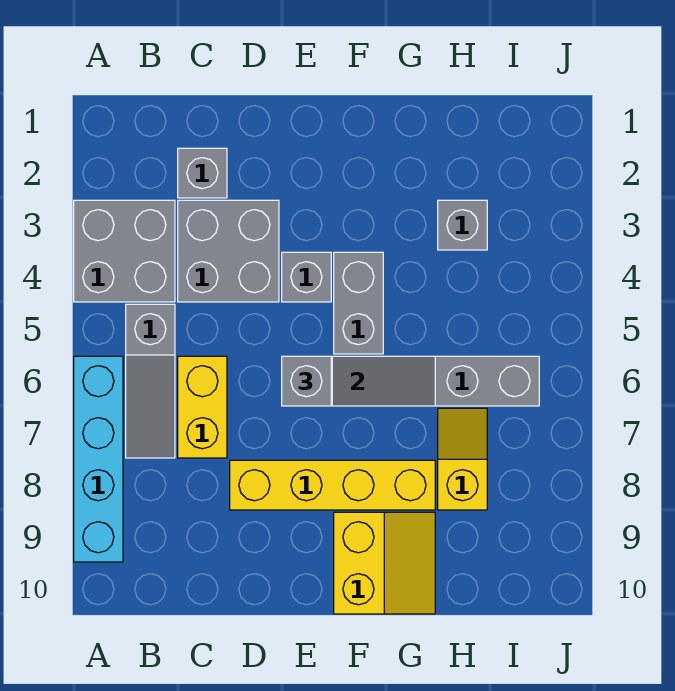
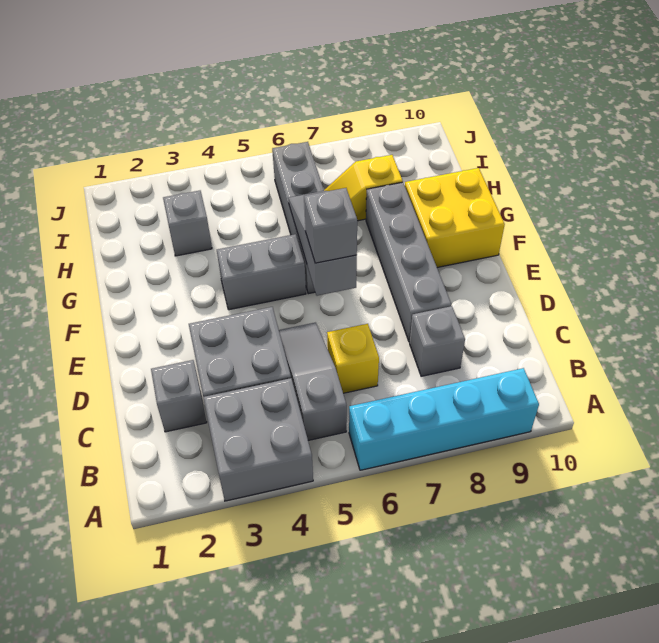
grey slope B5:B7 level 1 top 5 -> grey slope B5:D5 level 1 top B
yellow brick C6:C7 level 1 -> yellow brick C6 level 1
yellow brick D8:G8 level 1 -> grey brick D8:G8 level 1
grey brick E4 level 1 -> grey brick C8 level 1
yellow slope F9:G10 level 1 top F -> yellow brick F9:G10 level 1

